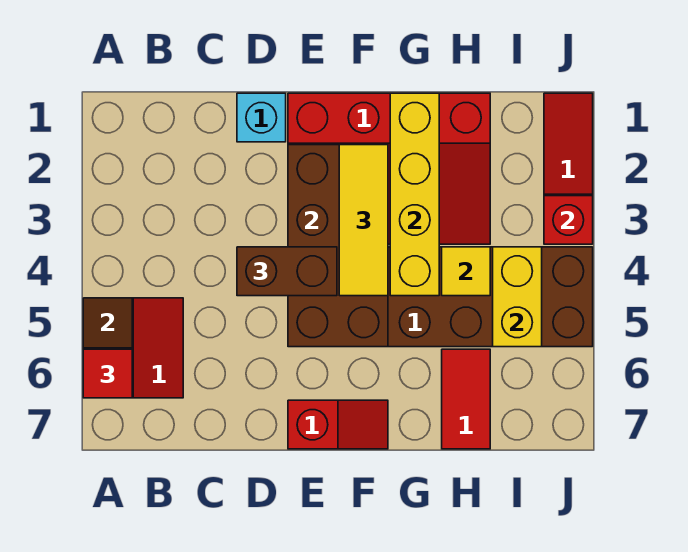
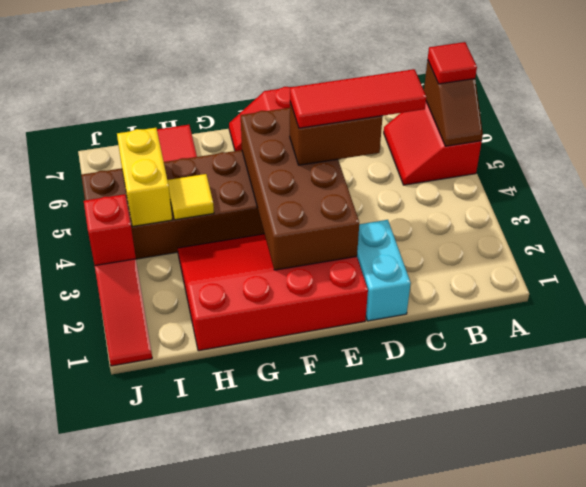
none -> red tile C4:E4 level 4
cyan brick D1 level 1 -> cyan brick D1:D2 level 1
yellow tile F2:F4 level 3 -> none
yellow brick G1:G4 level 2 -> none

